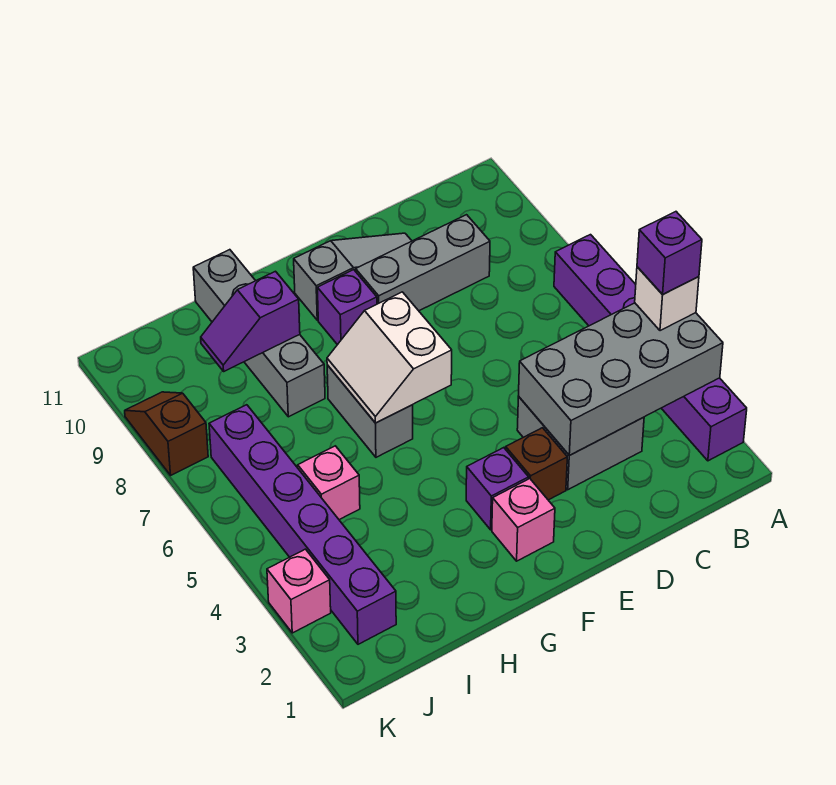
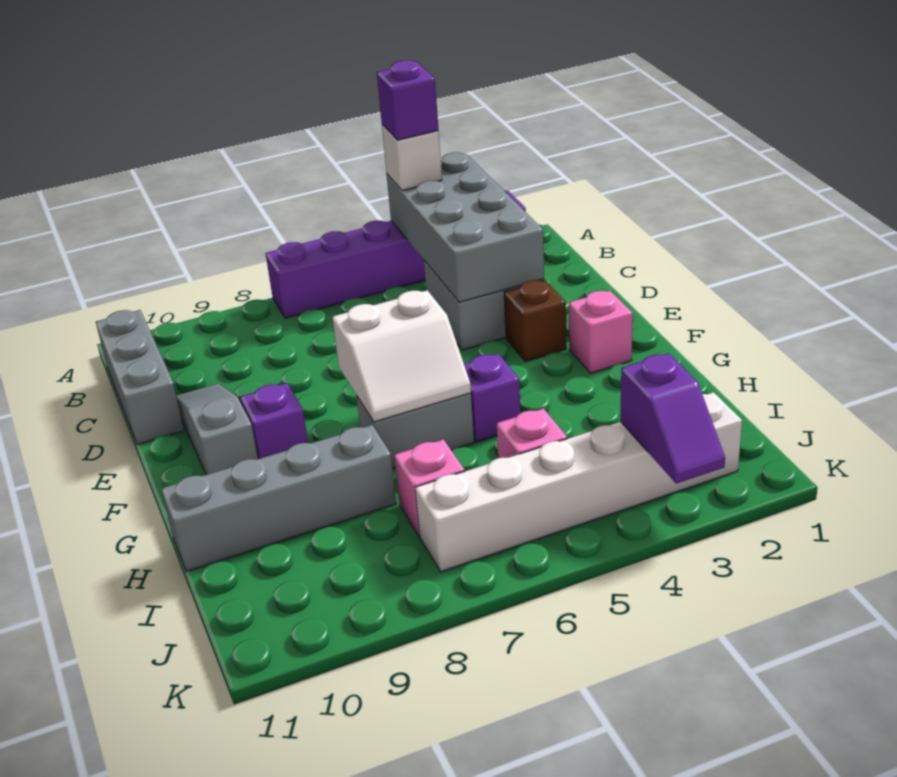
grey brick C9:E9 level 1 -> grey brick B11:D11 level 1
purple brick F3 level 1 -> purple brick G5 level 1
purple slope H9:I9 level 2 top H -> purple slope J3:K3 level 2 top J
purple brick J2:J7 level 1 -> white brick J2:J7 level 1
pink brick K3 level 1 -> pink brick I7 level 1
brown slope K8:K9 level 1 top 8 -> none

